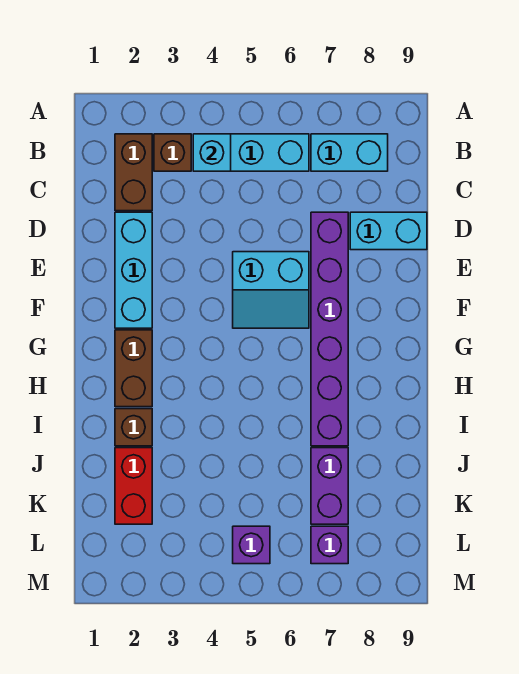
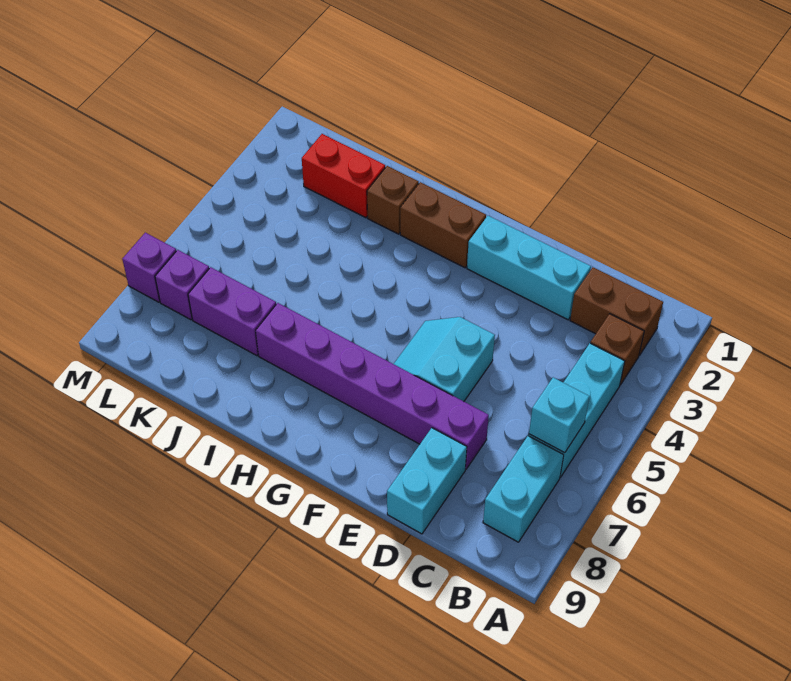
cyan brick B4 level 2 -> cyan brick B6 level 2
purple brick L5 level 1 -> purple brick M7 level 1

